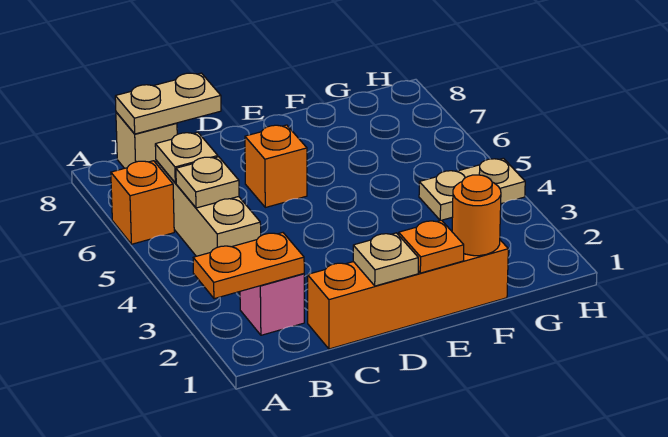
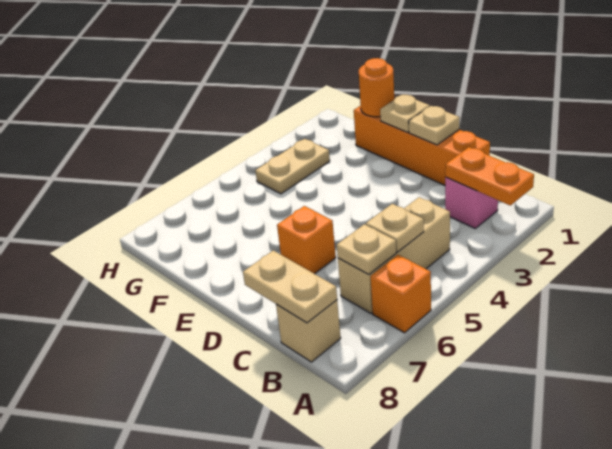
orange plate E1 level 2 -> tan plate E1 level 2
tan plate G4:H4 level 1 -> tan plate G3:G4 level 1

